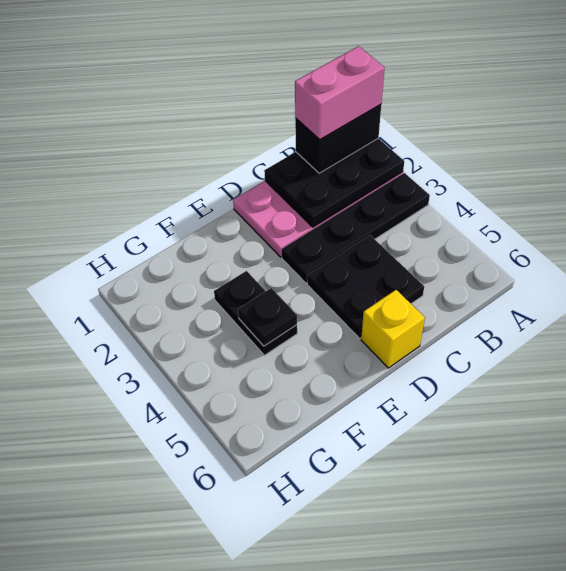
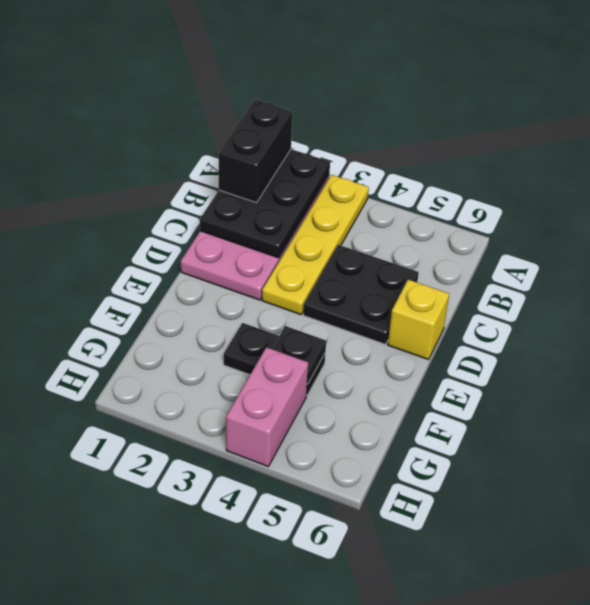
pink brick A1:B1 level 4 -> pink brick G4:H4 level 1
black plate A3:D3 level 1 -> yellow plate A3:D3 level 1

